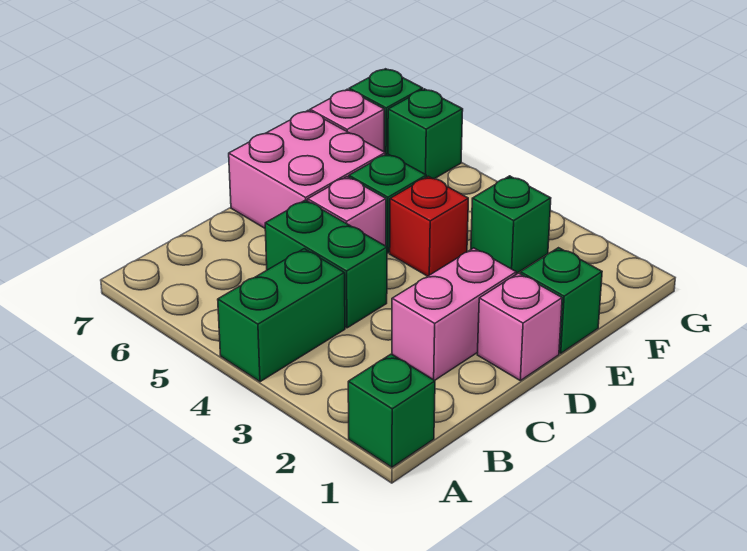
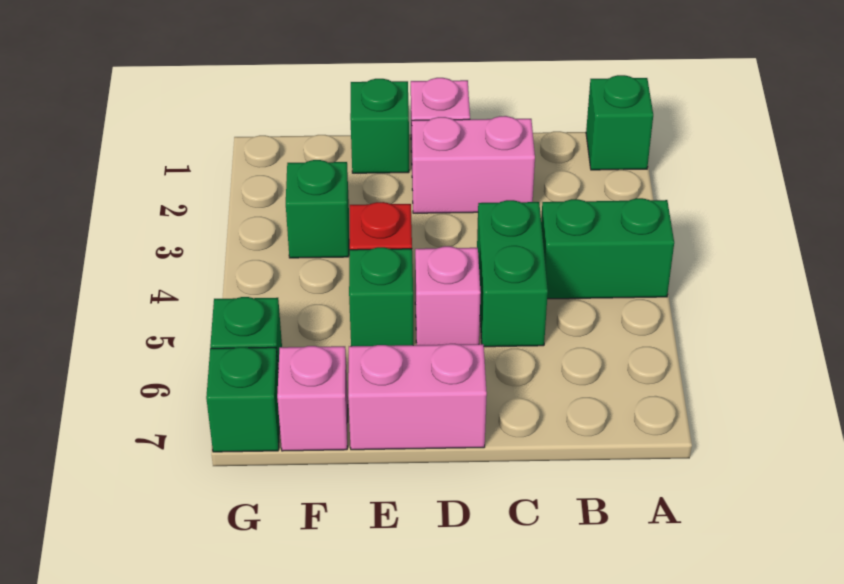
pink brick D6:E7 level 1 -> pink brick D7:E7 level 1

